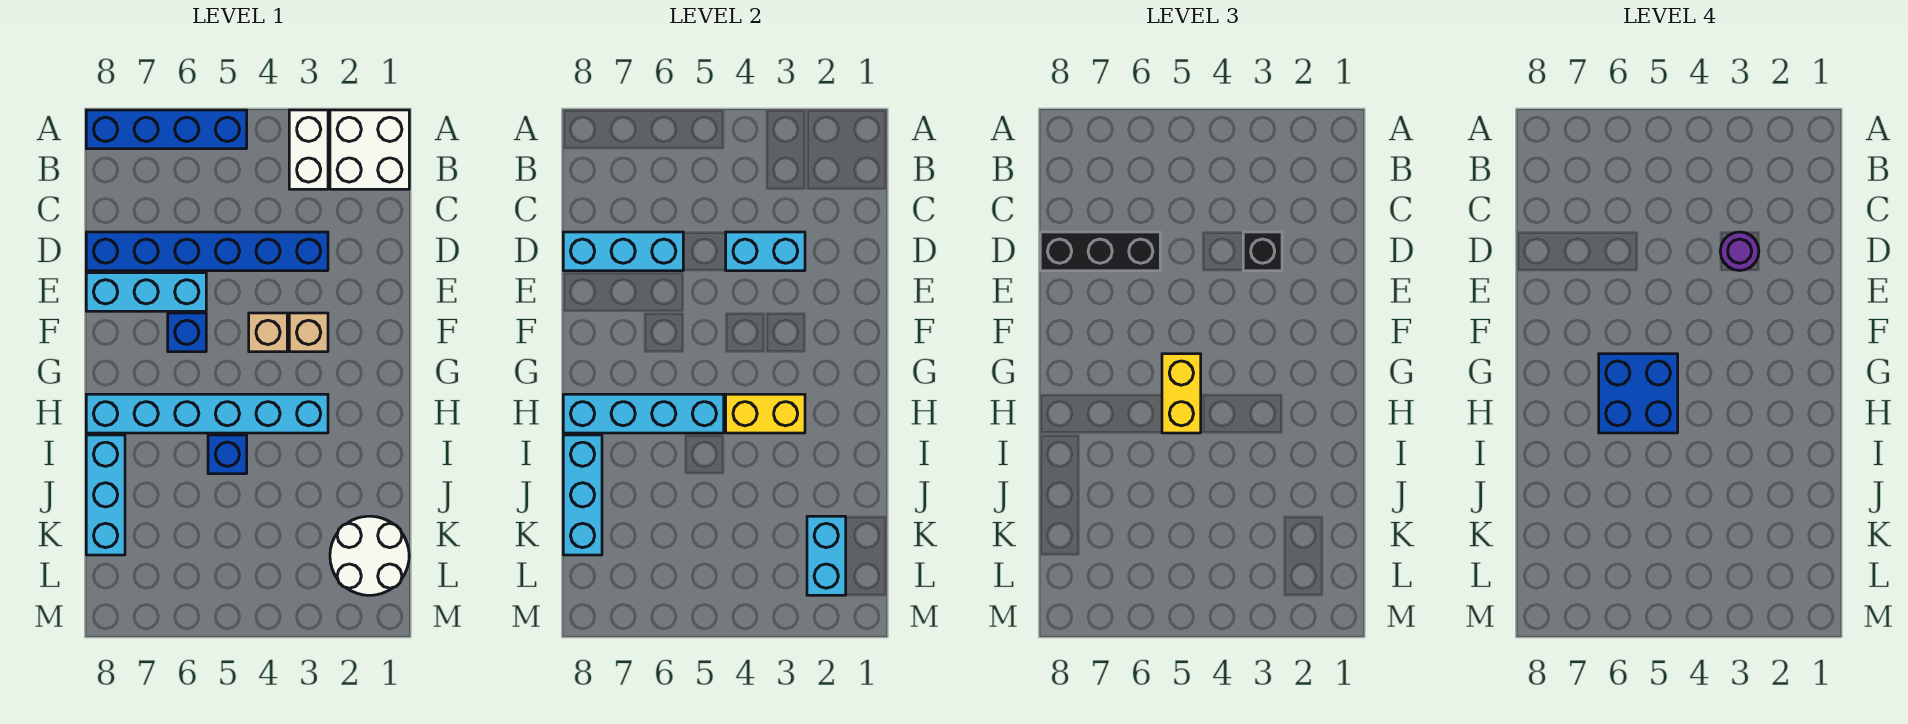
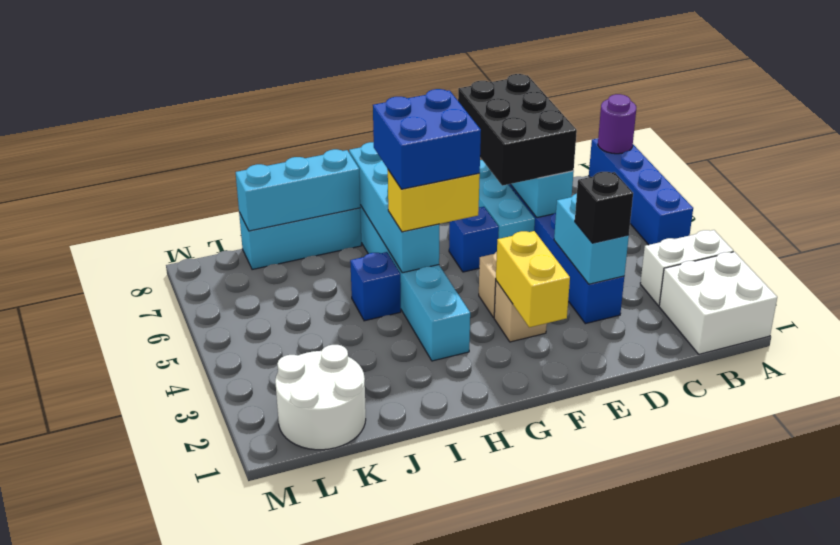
purple round brick D3 level 4 -> purple round brick A8 level 2
black brick D6:D8 level 3 -> black brick D6:E8 level 3
yellow brick H3:H4 level 2 -> yellow brick F2:F3 level 2
cyan brick K2:L2 level 2 -> none

